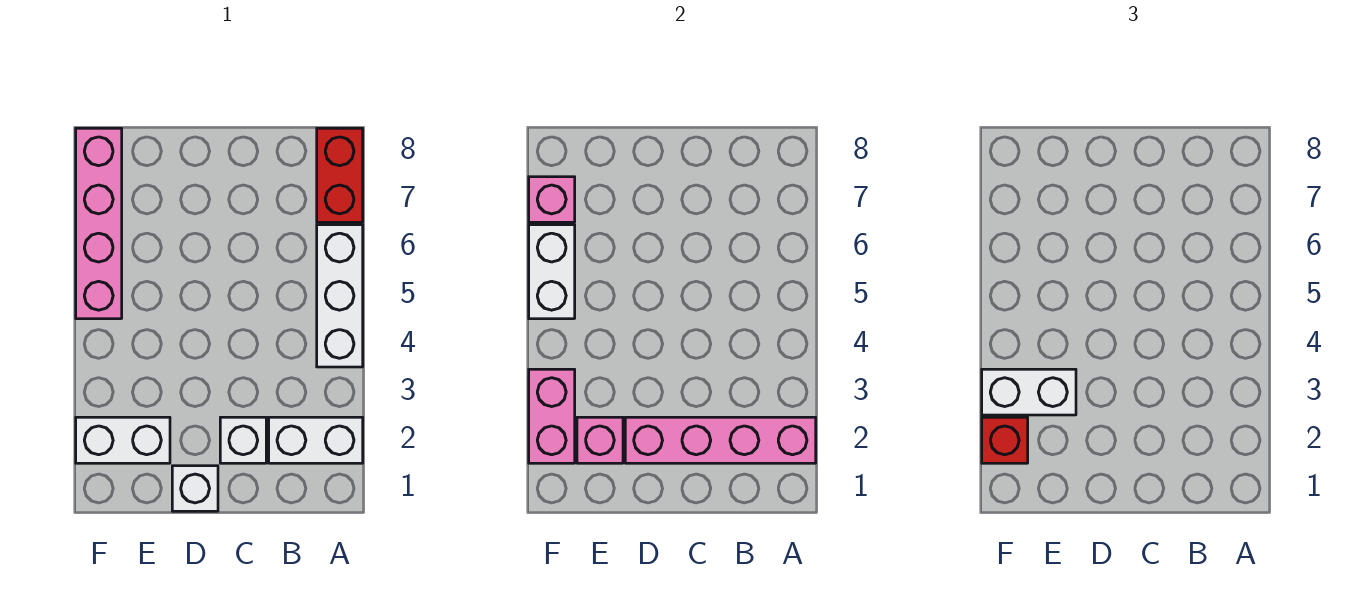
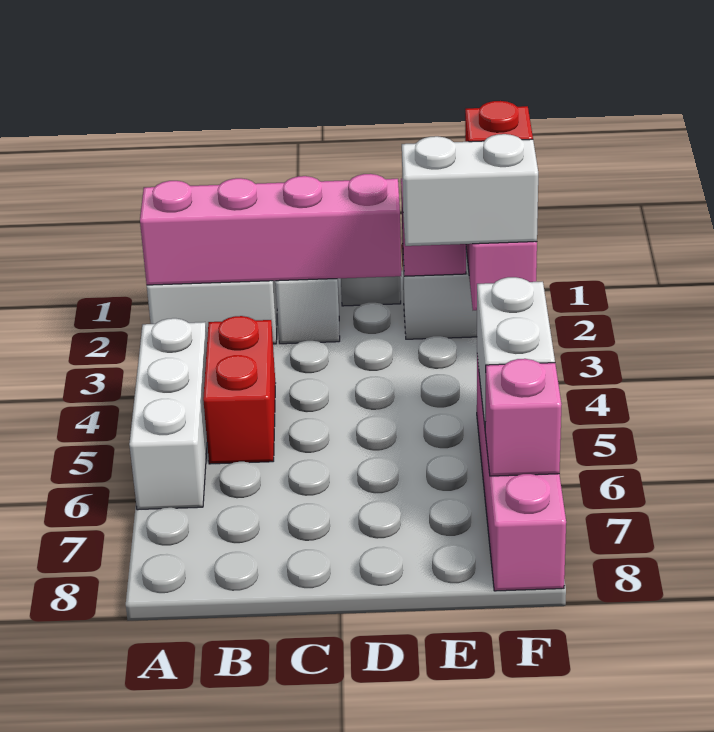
red brick A7:A8 level 1 -> red brick B4:B5 level 1

